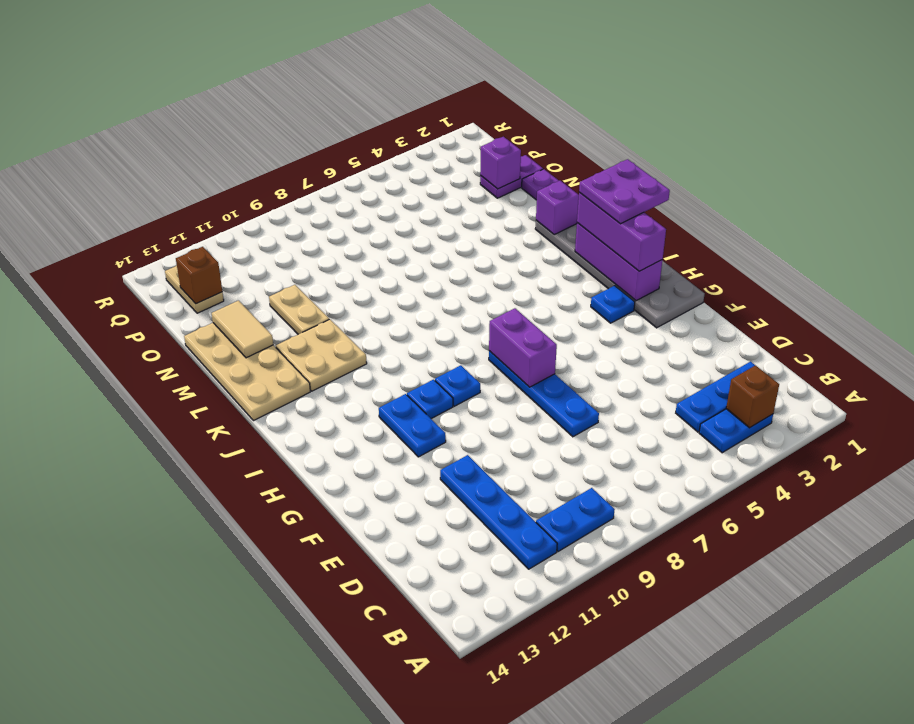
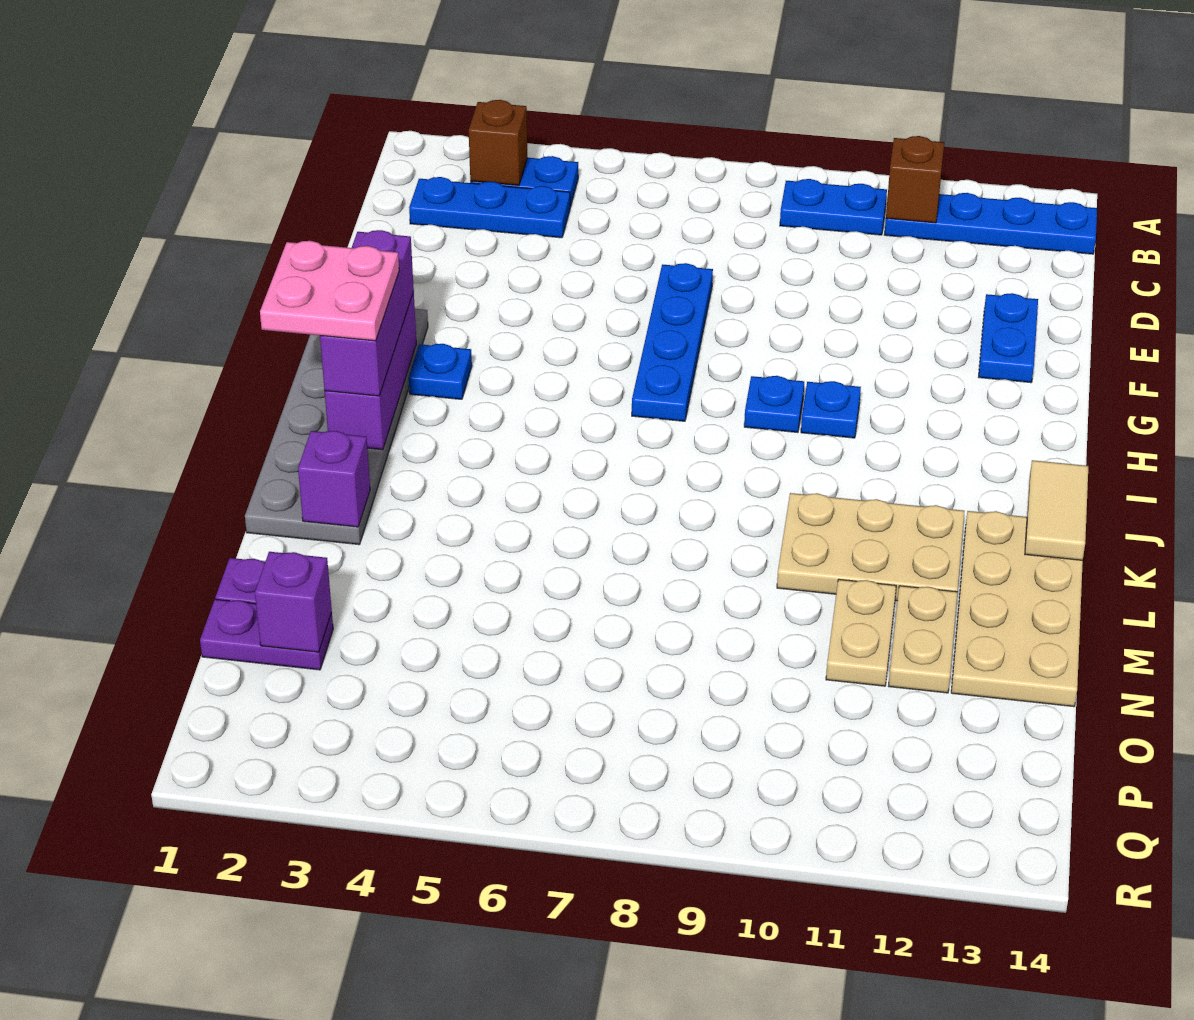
blue plate B11:E11 level 1 -> blue plate B11:B14 level 1
purple brick G7:H7 level 2 -> none
blue plate G11:H11 level 1 -> blue plate E13:F13 level 1
purple plate I1:J2 level 4 -> pink plate I1:J2 level 4
tan plate K11:L12 level 1 -> tan plate K10:L12 level 1
tan tile M13:N13 level 2 -> tan tile J14:K14 level 2
tan plate P13:Q13 level 1 -> tan plate M12:N12 level 1
brown brick P13 level 2 -> brown brick B11 level 2

